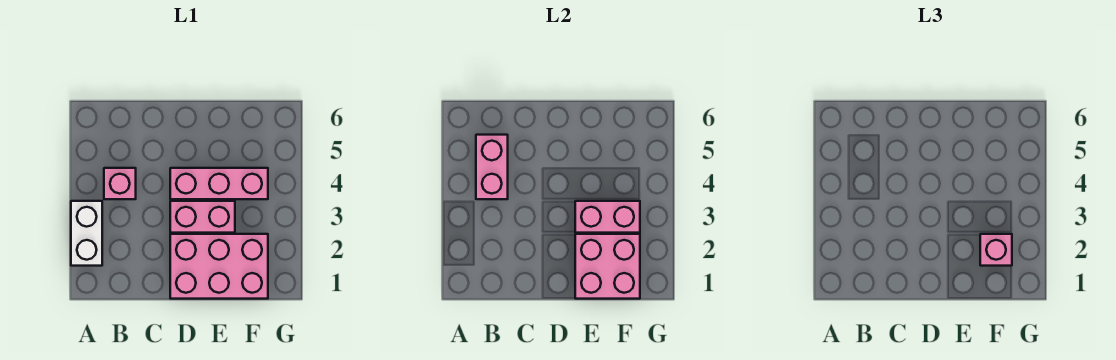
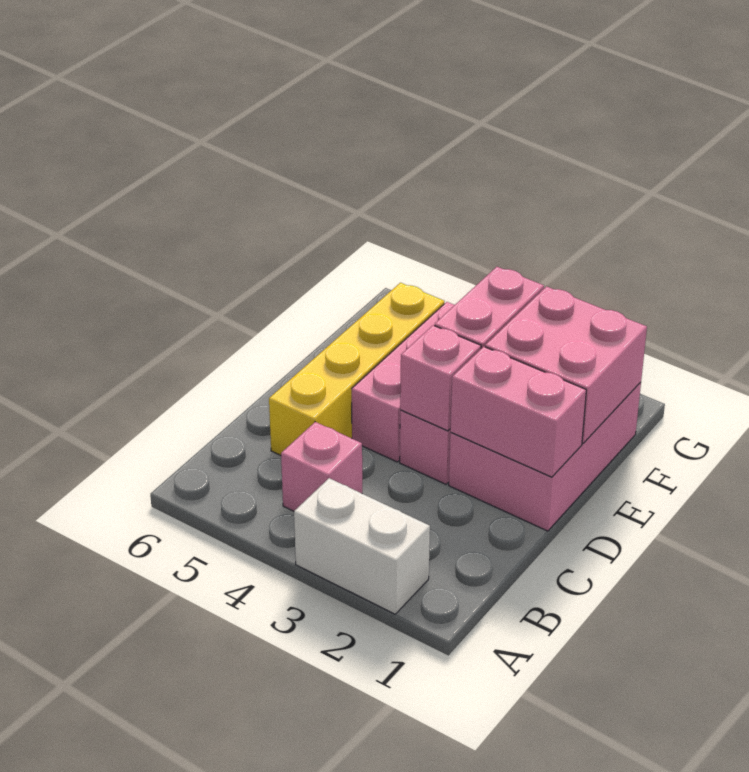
pink brick B4:B5 level 2 -> pink brick D1:D2 level 2
none -> yellow brick C5:F5 level 1
pink brick F2 level 3 -> pink brick D3 level 2

